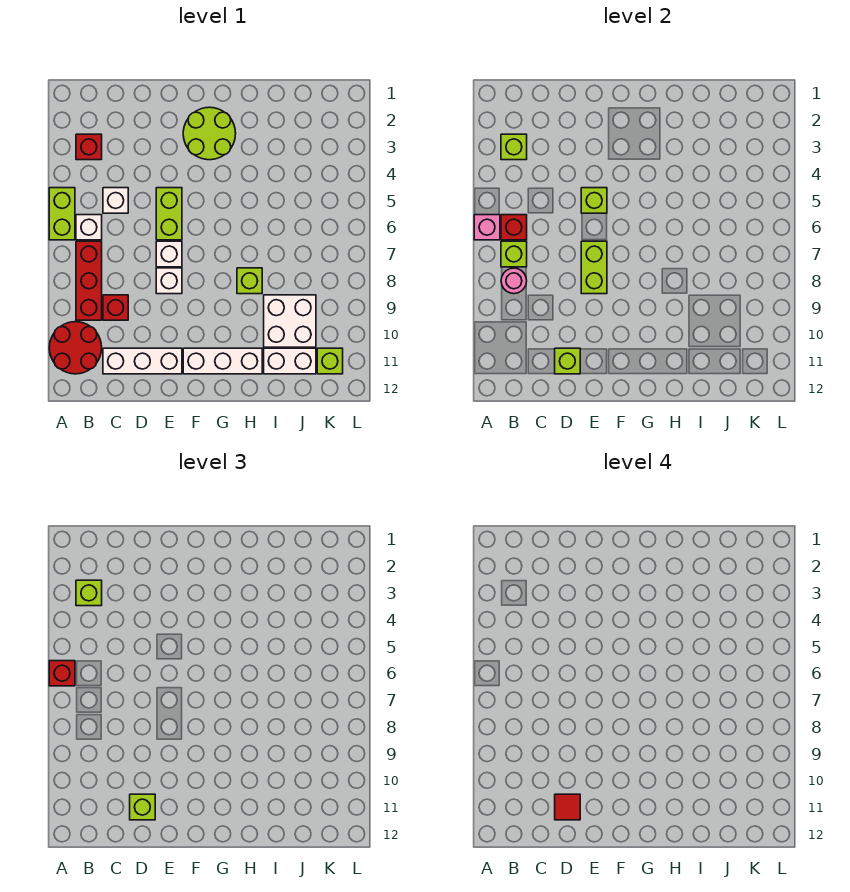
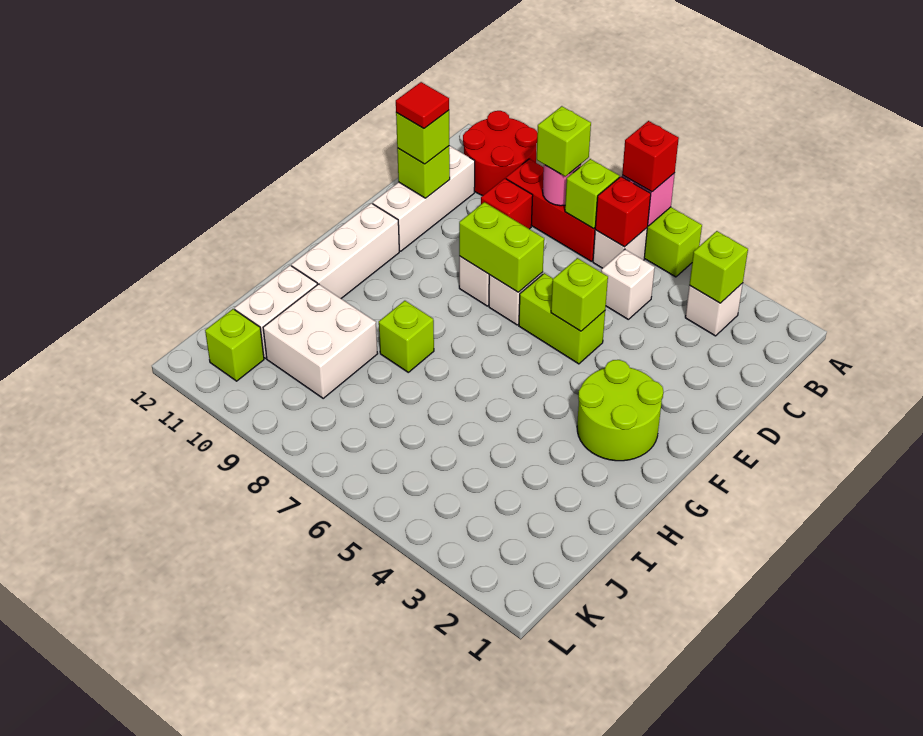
red brick B3 level 1 -> white brick B3 level 1
lime brick B3 level 3 -> lime brick B8 level 3

